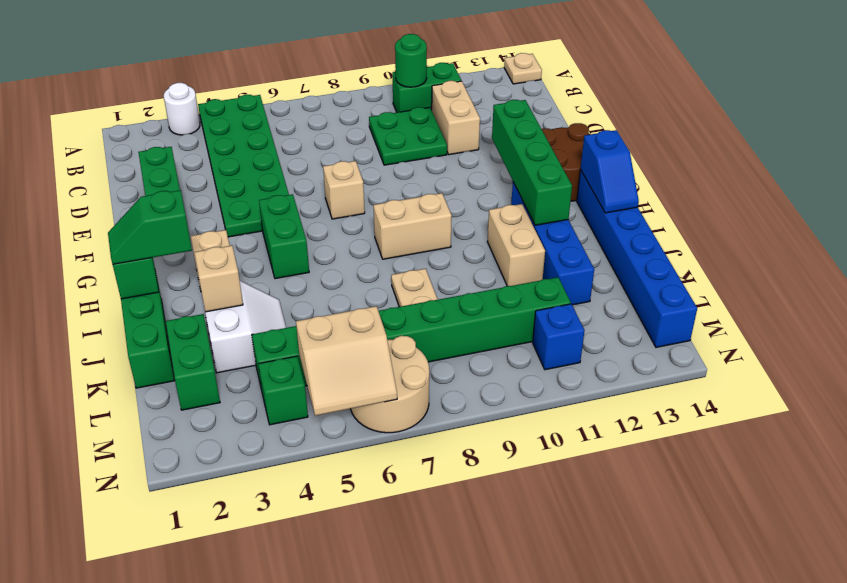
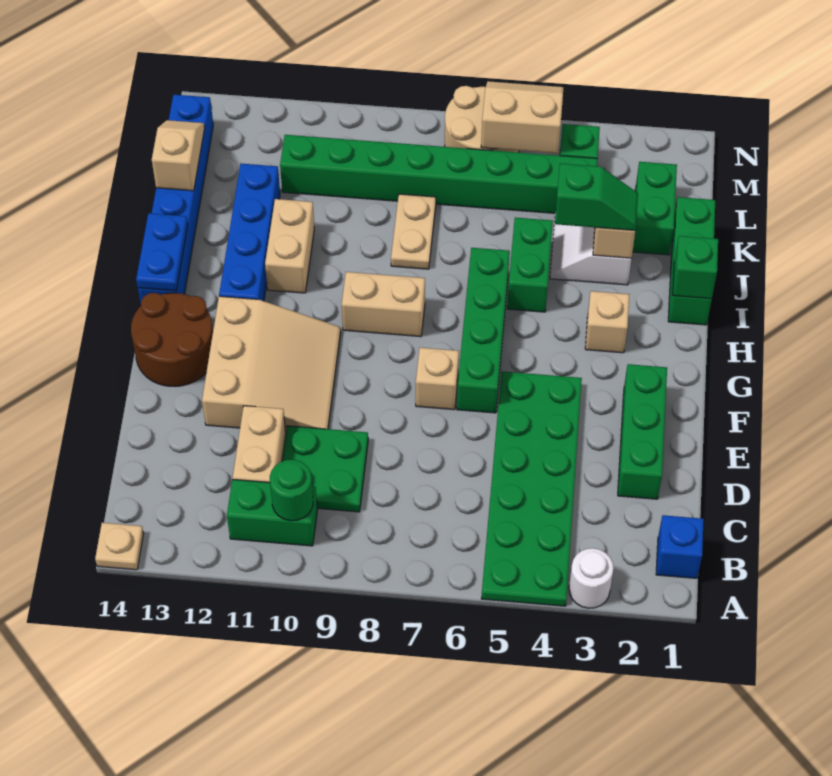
none -> tan slope E10:G12 level 1 top 12
green brick F12:I12 level 2 -> green brick F6:I6 level 1
green brick G5:H5 level 1 -> green brick I5:J5 level 1
blue slope H14:I14 level 2 top H -> blue plate H14:I14 level 2
green slope I1:I2 level 3 top 2 -> green slope J3:J4 level 3 top 4
none -> tan slope K14:L14 level 2 top K
blue brick M11 level 1 -> blue brick B1 level 1

